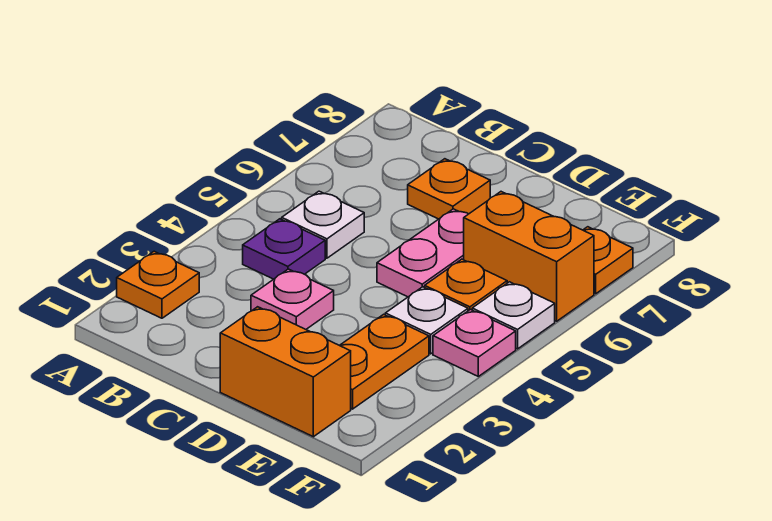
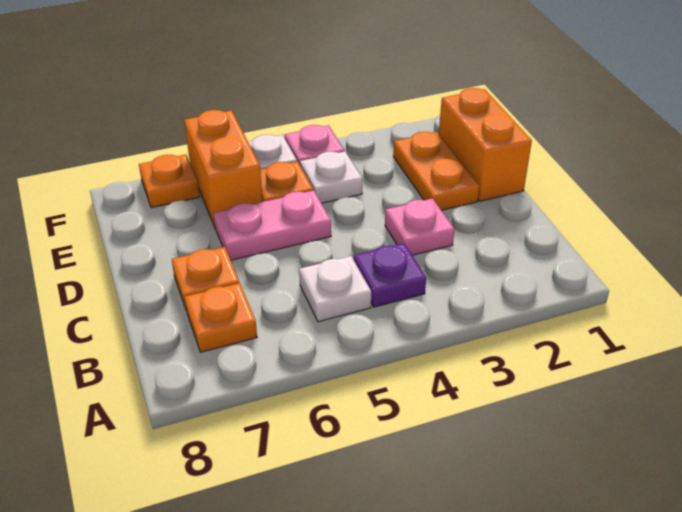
orange plate A2 level 1 -> orange plate B7 level 1
orange plate E2:E3 level 1 -> orange plate D2:E2 level 1

